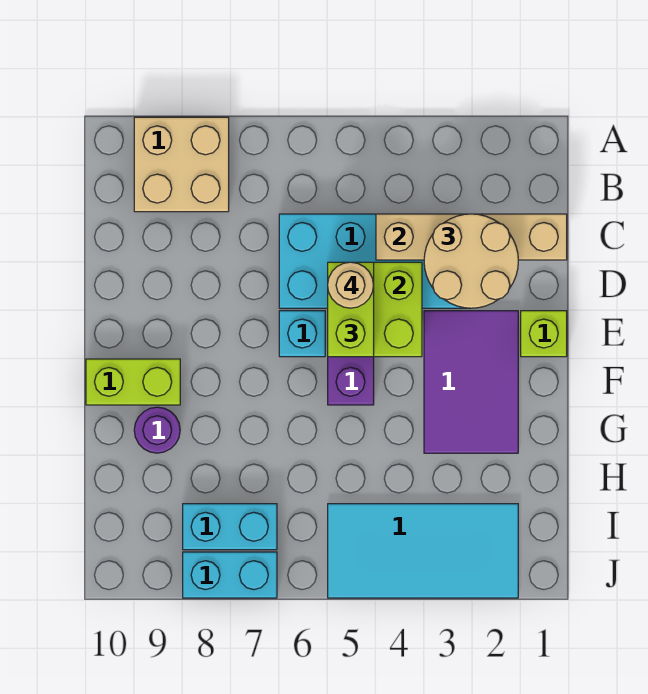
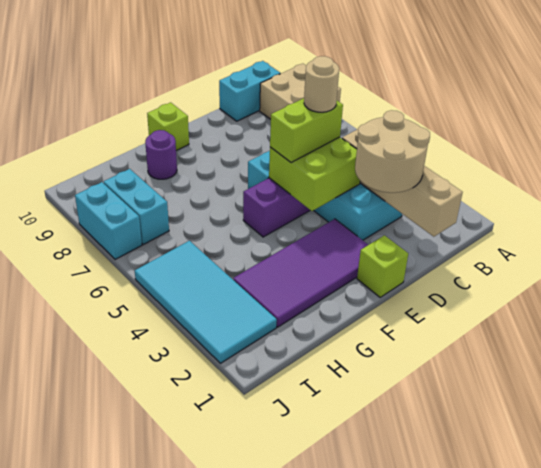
none -> cyan brick B10:C10 level 1
purple tile E2:G3 level 1 -> purple tile E2:H3 level 1
lime brick F9:F10 level 1 -> lime brick F10 level 1

